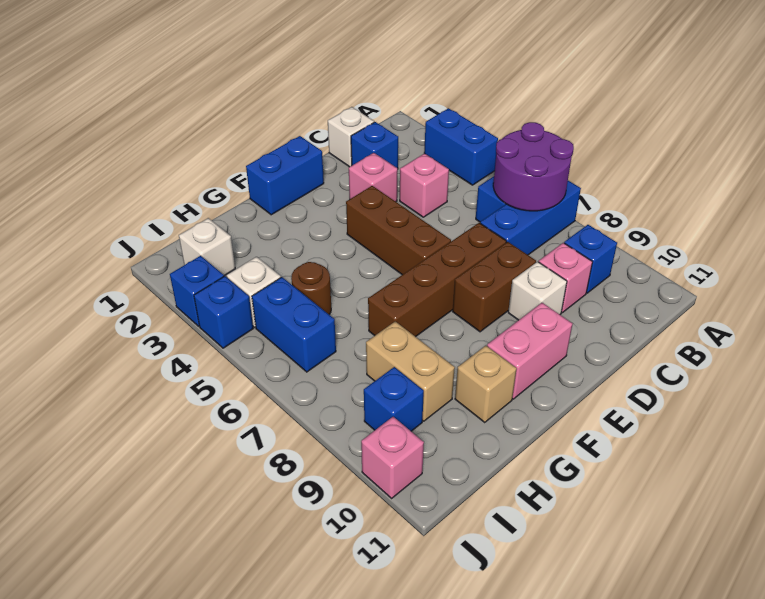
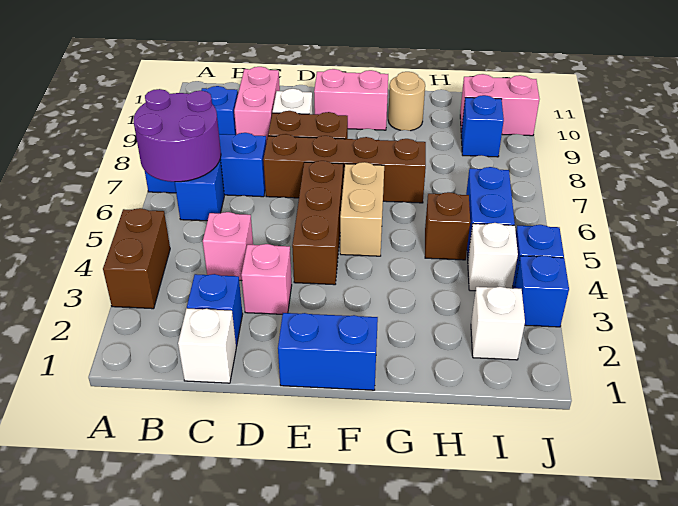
blue brick A3:A4 level 1 -> brown brick A3:A4 level 1
pink brick C9 level 1 -> pink brick C9:C10 level 1
tan brick G10 level 1 -> tan round brick G10 level 1
brown round brick H5 level 1 -> brown brick H5 level 1
tan brick H8:H9 level 1 -> tan brick F5:F6 level 1
pink brick J10 level 1 -> pink brick I10:J10 level 1

